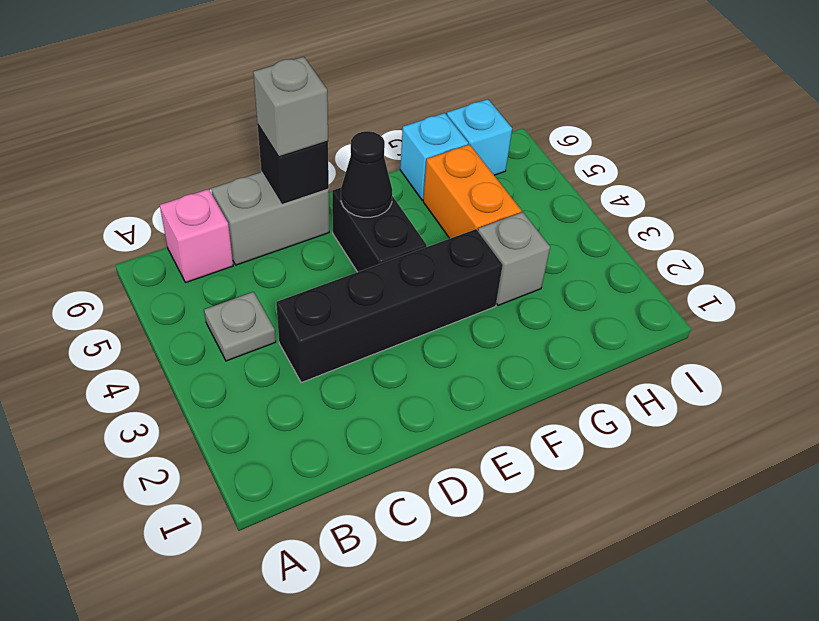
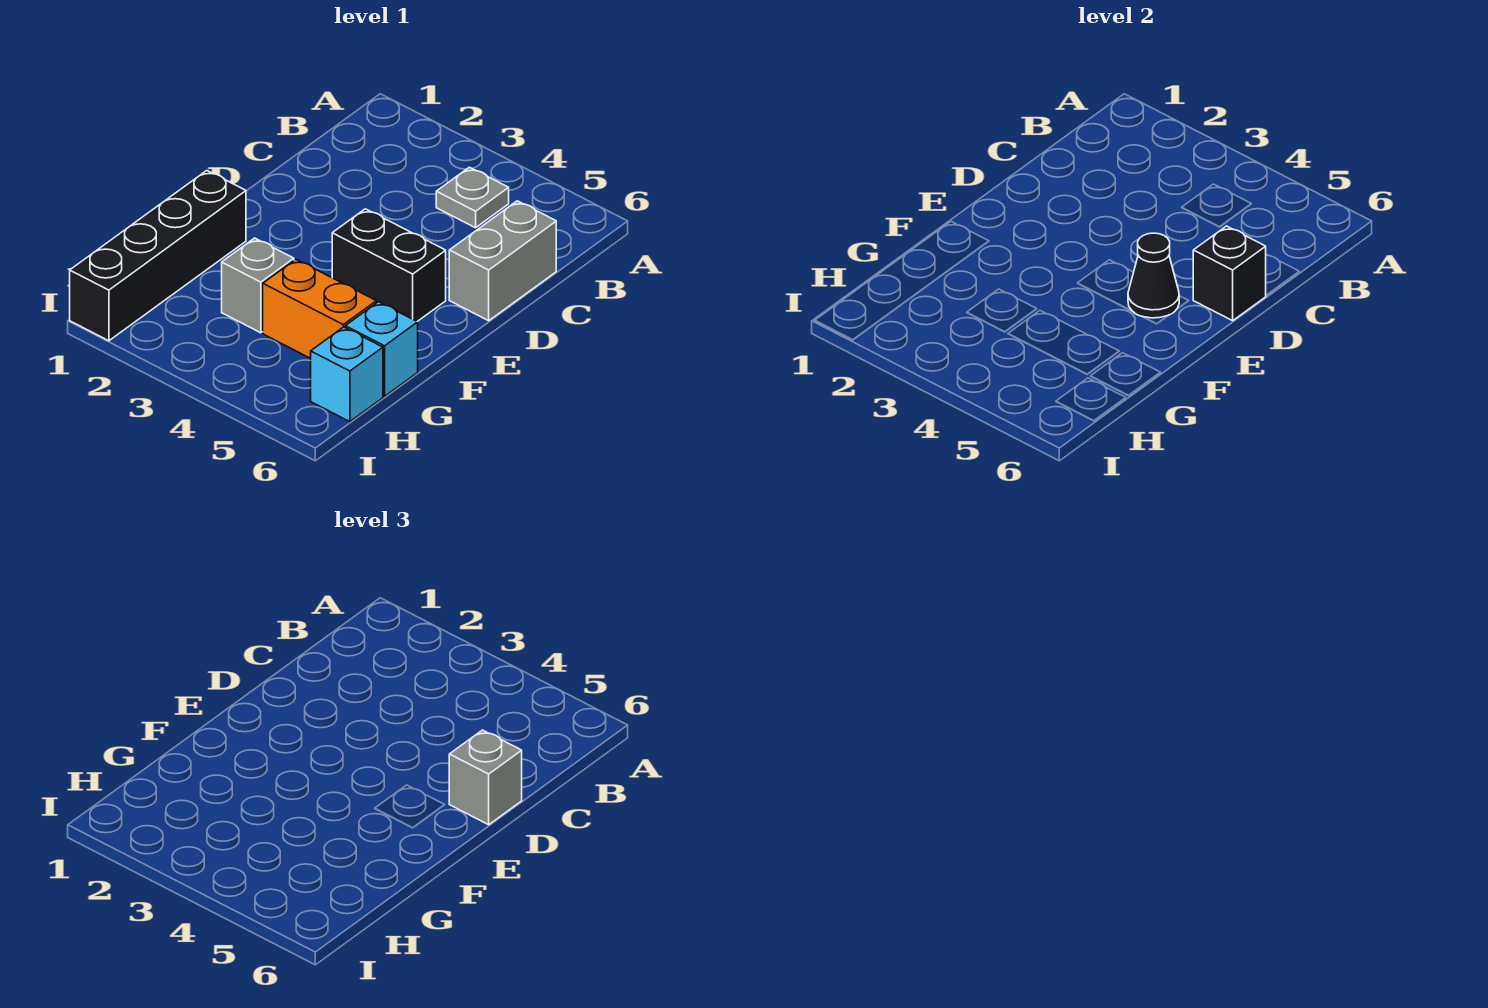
pink brick B6 level 1 -> none
black brick C3:F3 level 1 -> black brick F1:I1 level 1

